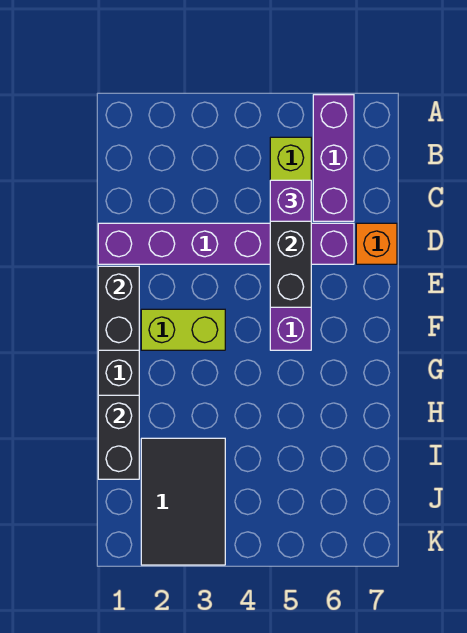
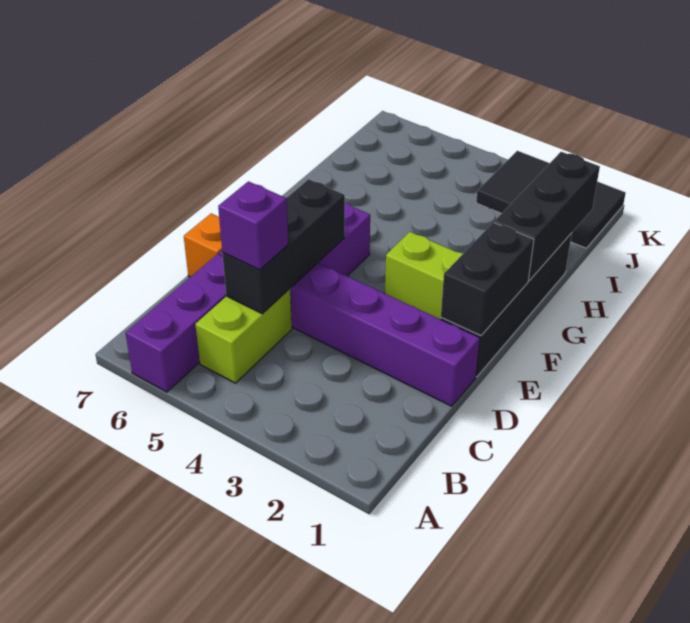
black brick H1:I1 level 2 -> black brick G1:I1 level 2
black tile I2:K3 level 1 -> black tile J1:K3 level 1

